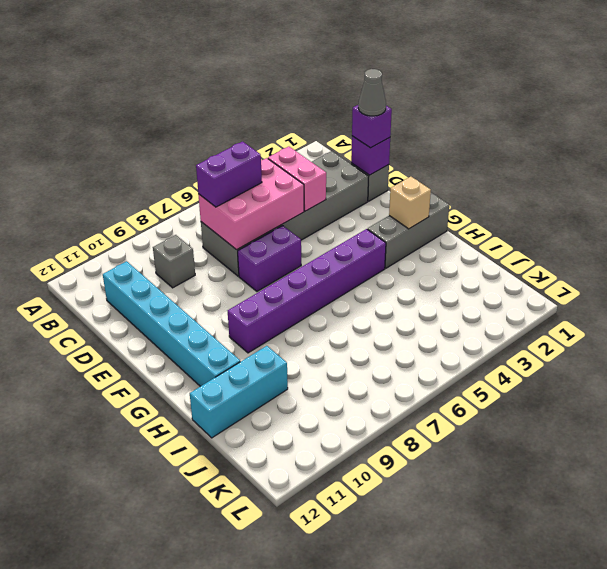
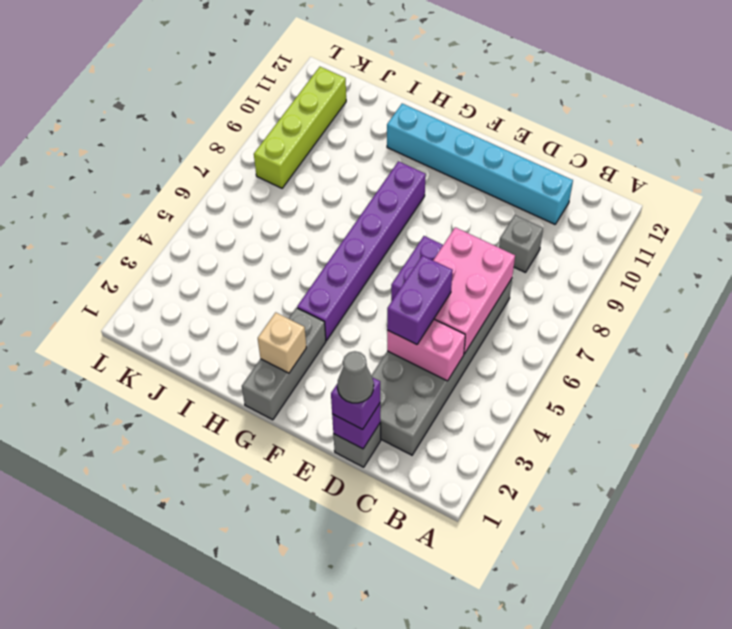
purple brick C6:C7 level 3 -> purple brick D4:D5 level 3
cyan brick I10:I12 level 1 -> none
none -> lime brick K8:K11 level 1

